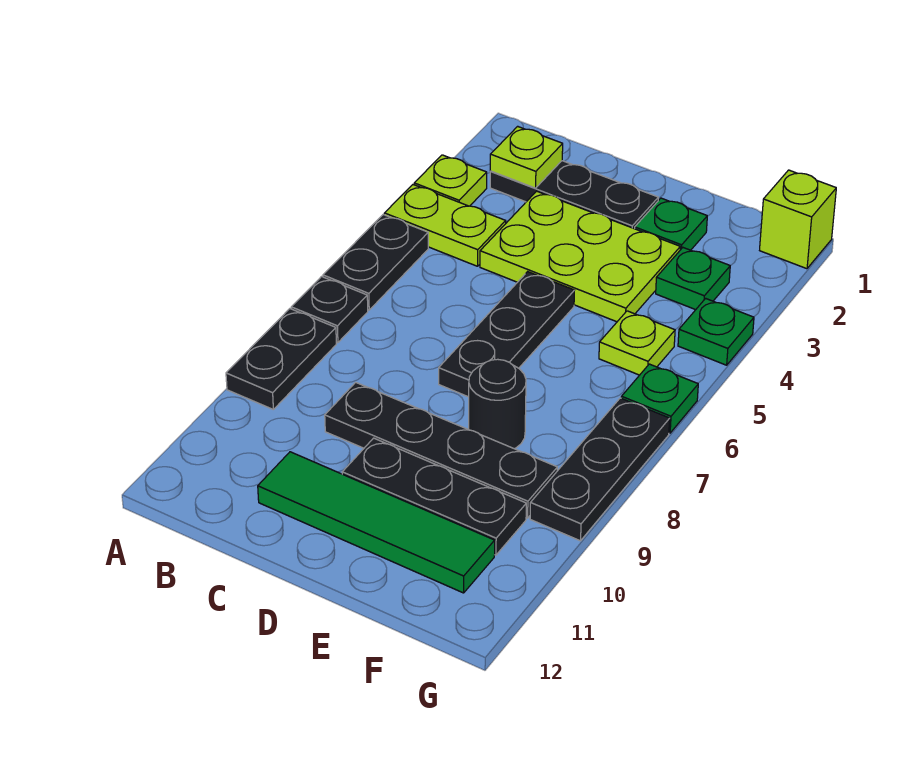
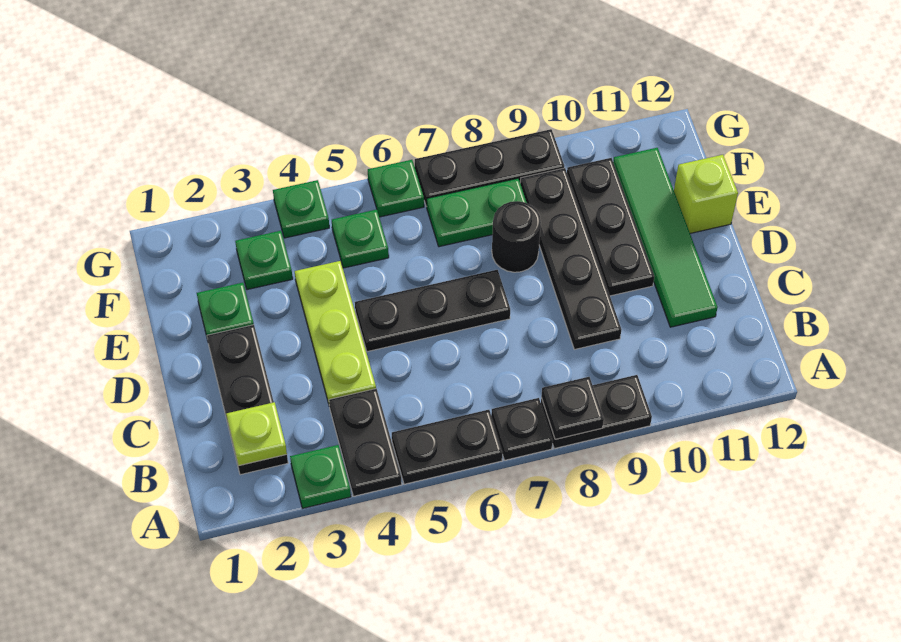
lime plate A3 level 1 -> green plate A3 level 1
lime plate A4:B4 level 1 -> black plate A4:B4 level 1
none -> black plate A8 level 2
lime plate C3:E4 level 1 -> lime plate C4:E4 level 1
lime plate F5 level 1 -> green plate F5 level 1
none -> green plate F7:F8 level 1
lime brick G1 level 1 -> lime brick E12 level 1

